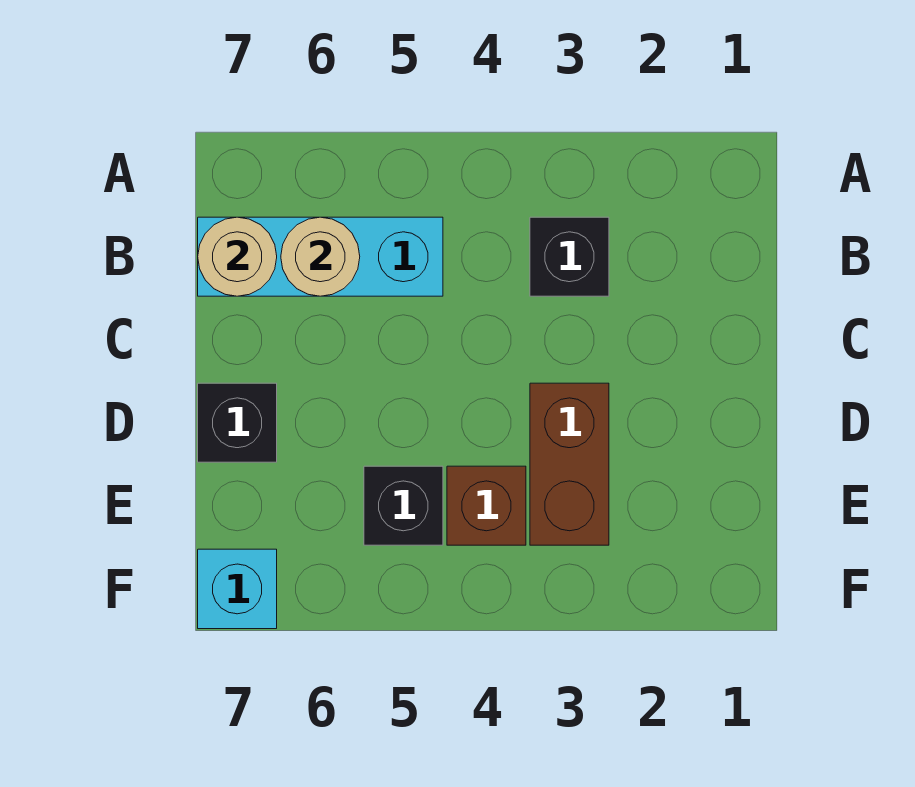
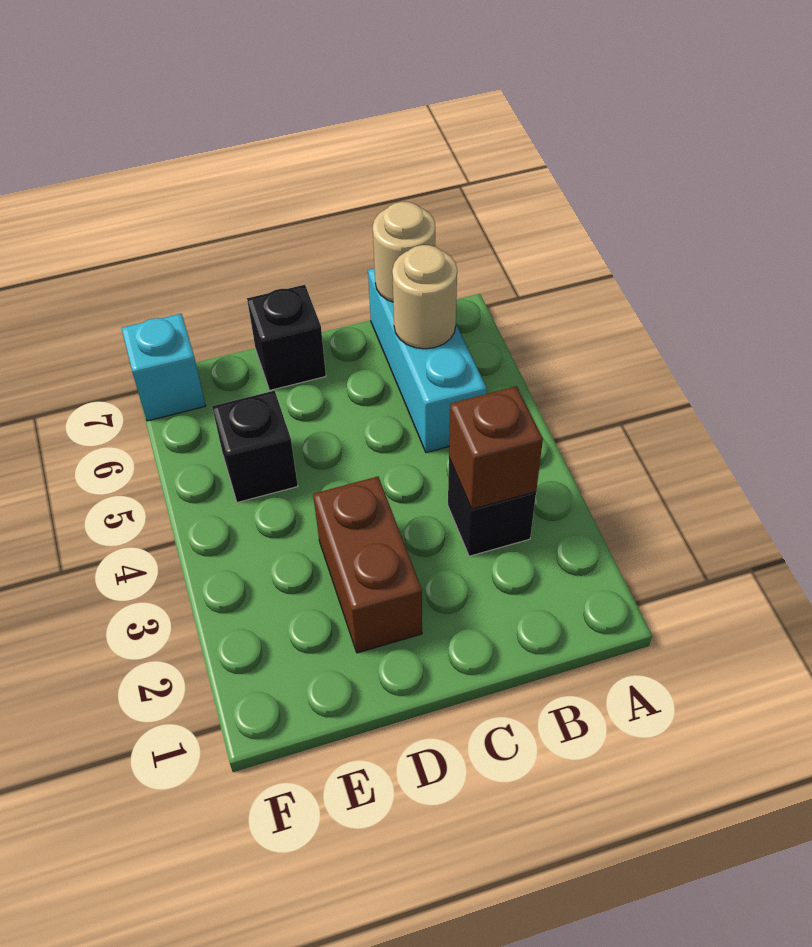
brown brick D3:E3 level 1 -> brown brick D2:D3 level 1
brown brick E4 level 1 -> brown brick B3 level 2

